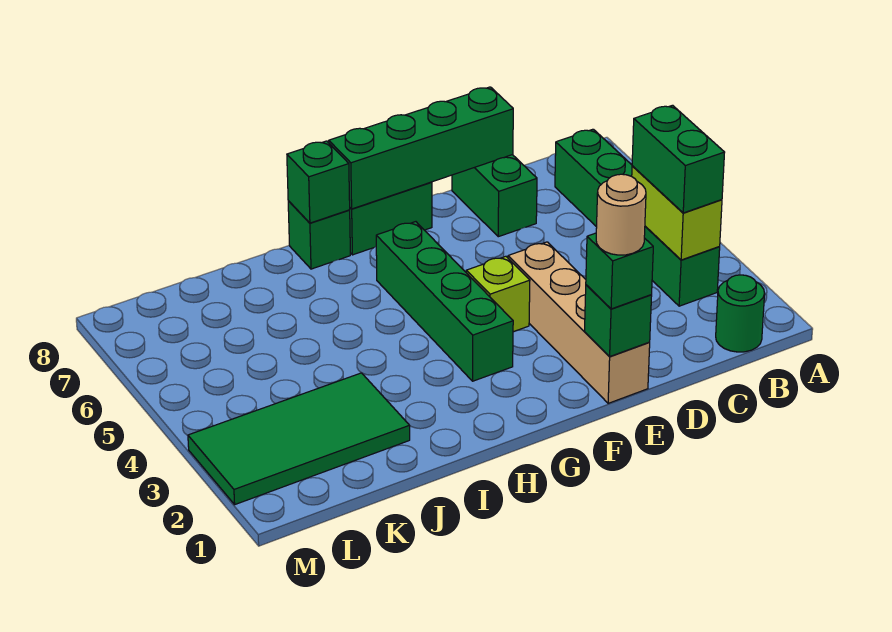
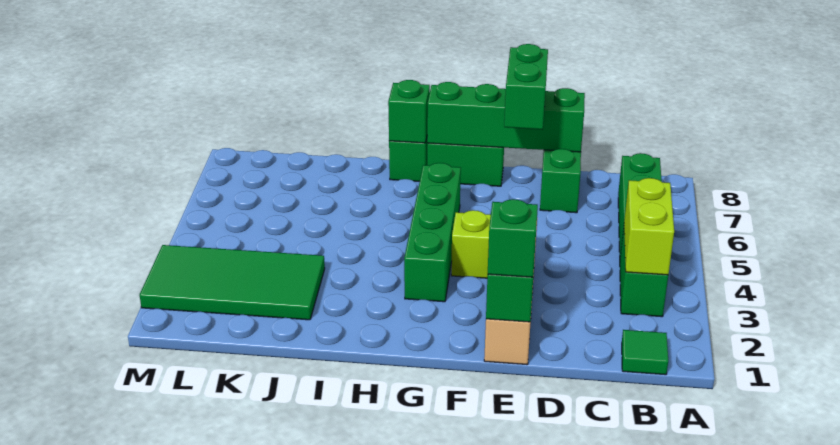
green round brick B1 level 1 -> green tile B1 level 1
green brick B3:B4 level 3 -> green brick E7:E8 level 3
tan round brick E1 level 4 -> none

